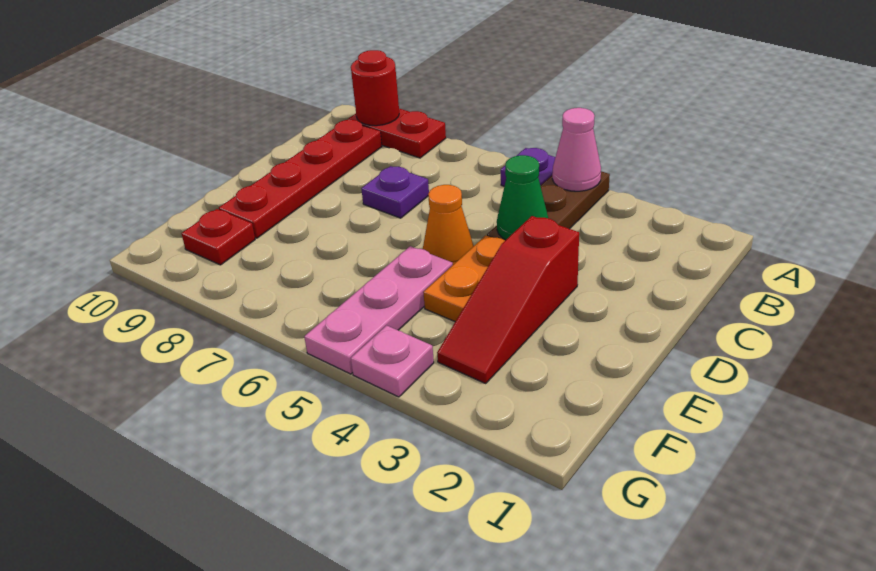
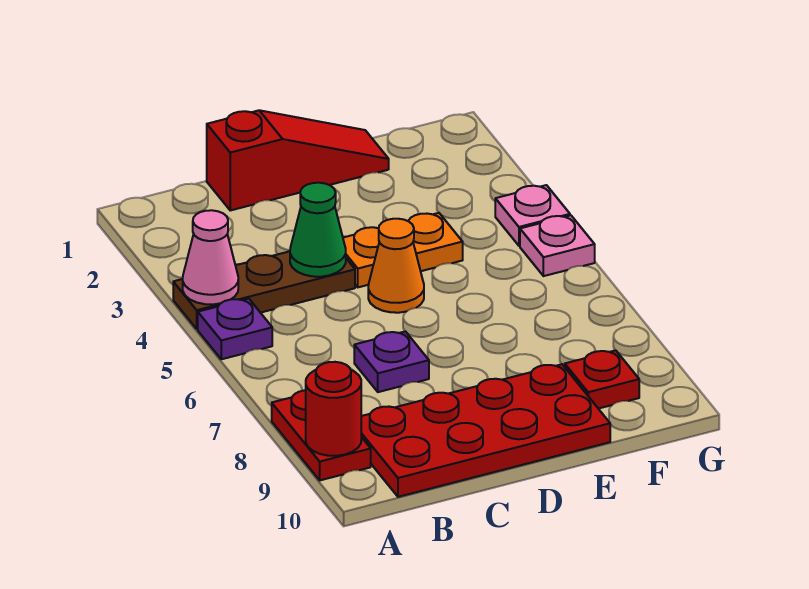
red plate B9:E9 level 1 -> red plate B9:E10 level 1
red slope D3:F3 level 1 top D -> red slope C1:E1 level 1 top C
pink plate E5:G5 level 1 -> pink plate G5 level 1

